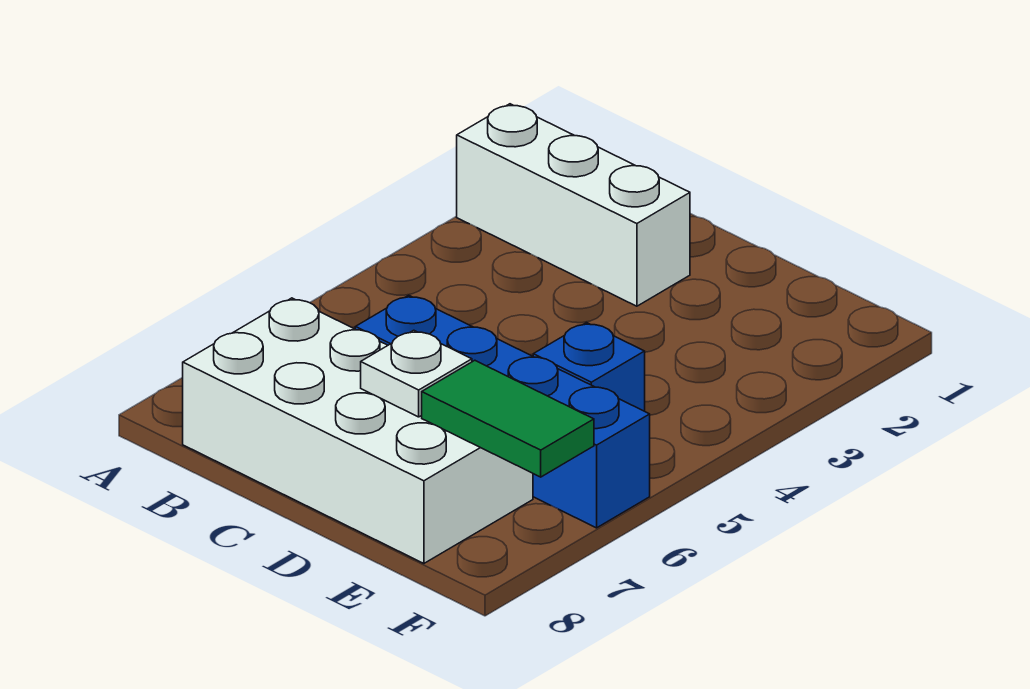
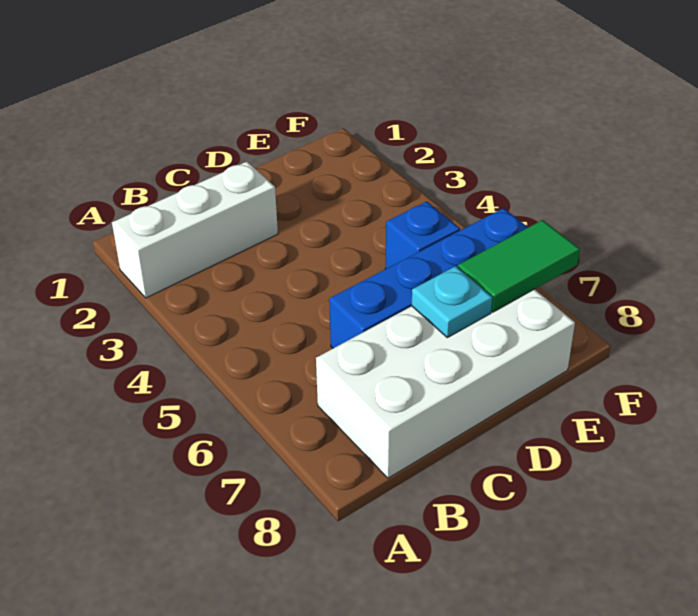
white plate D7 level 2 -> cyan plate D7 level 2

